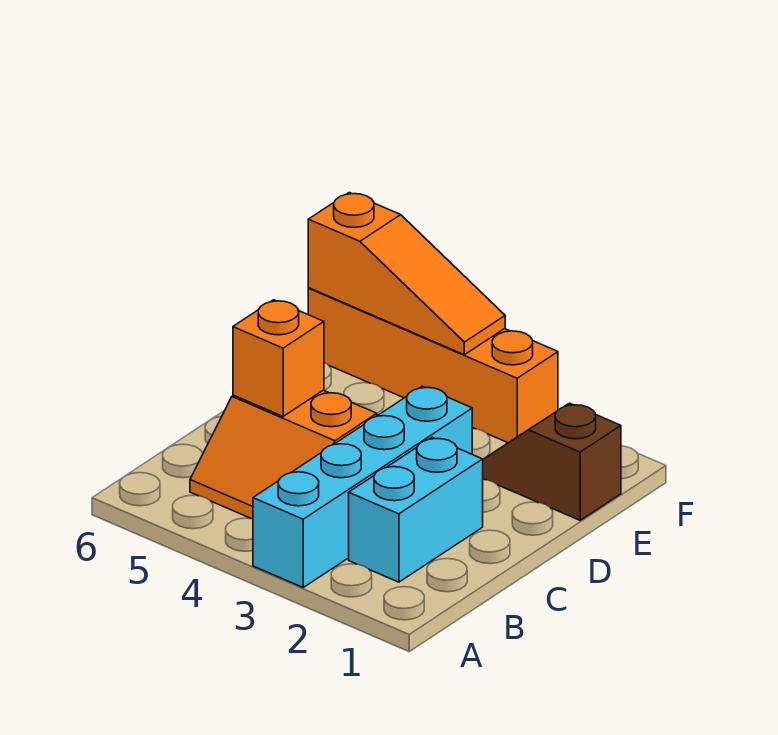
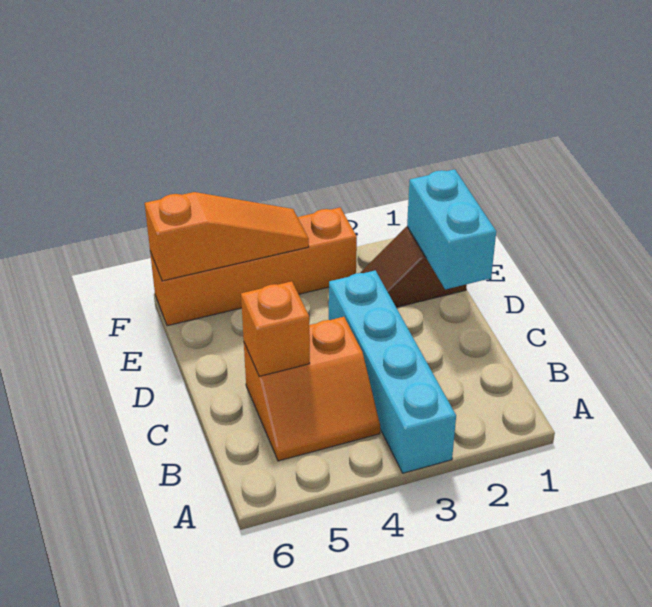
cyan brick B2:C2 level 1 -> cyan brick D1:E1 level 2

